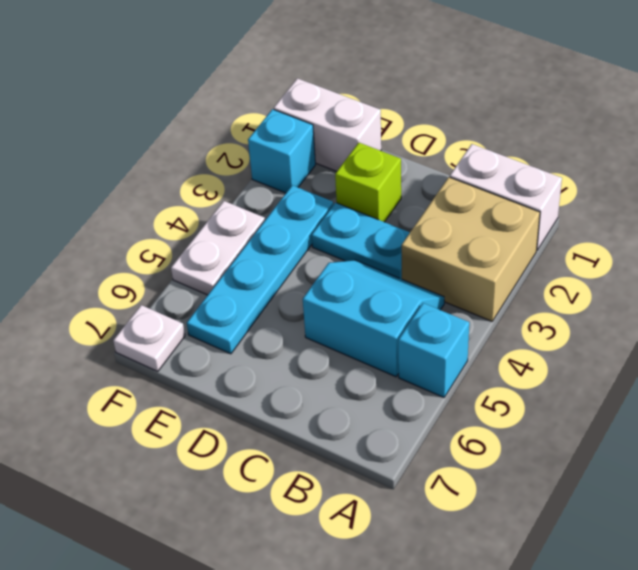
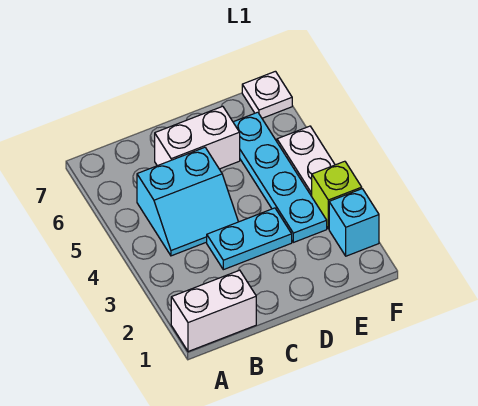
tan brick A2:B3 level 1 -> none
cyan brick A5 level 1 -> none
lime brick D2 level 1 -> lime brick F3 level 1
white brick E1:F1 level 1 -> white brick C6:D6 level 1

